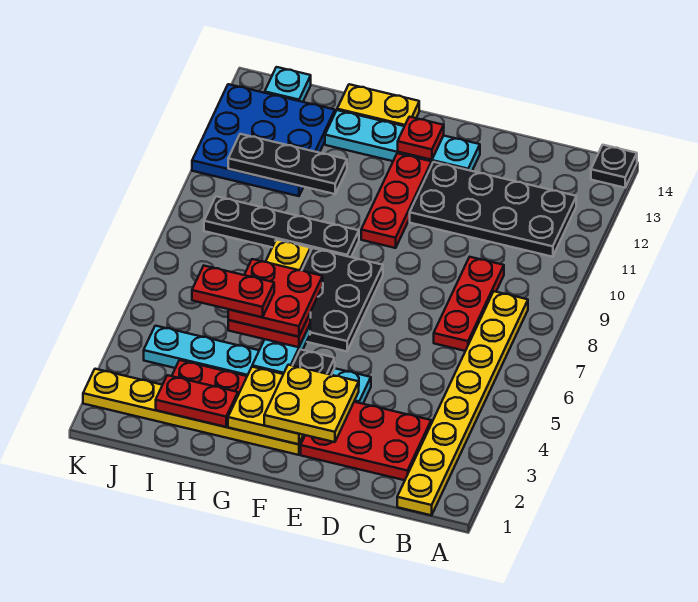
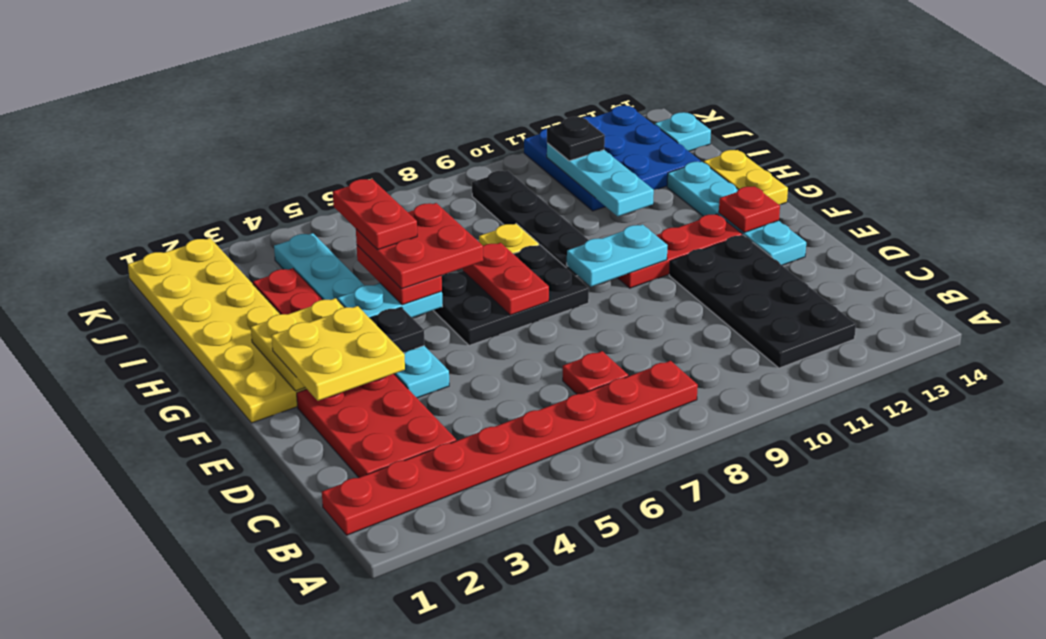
black plate A14 level 1 -> black plate J11 level 3
yellow plate B1:B8 level 1 -> red plate B1:B8 level 1
red plate C7:C9 level 1 -> red plate C7 level 1
yellow plate F2:K2 level 1 -> yellow plate F1:K2 level 1
none -> cyan plate F9:F10 level 2
red plate H2:I2 level 2 -> red plate F7:G7 level 2
black plate H11:J11 level 2 -> cyan plate H11:J11 level 2

